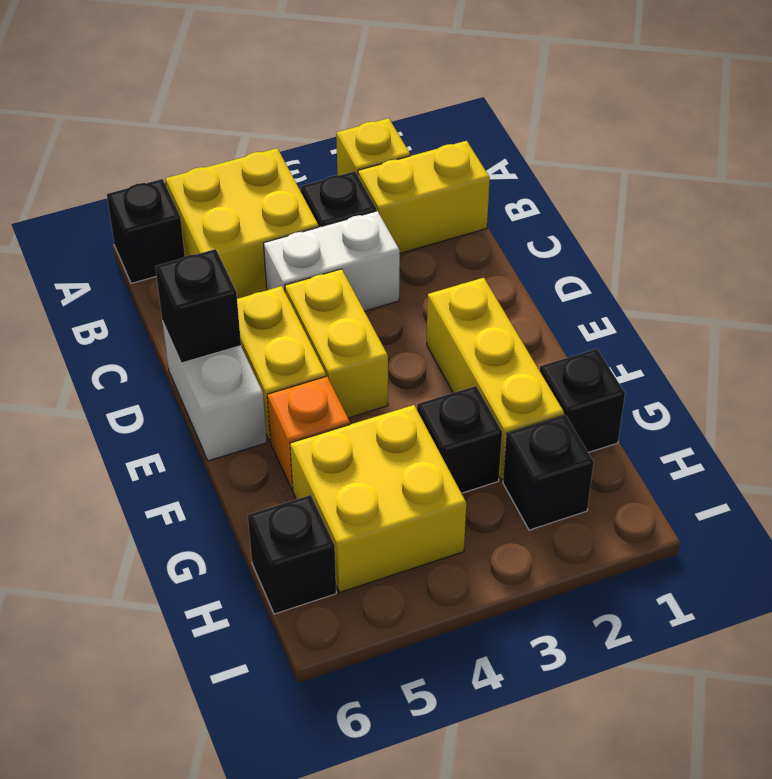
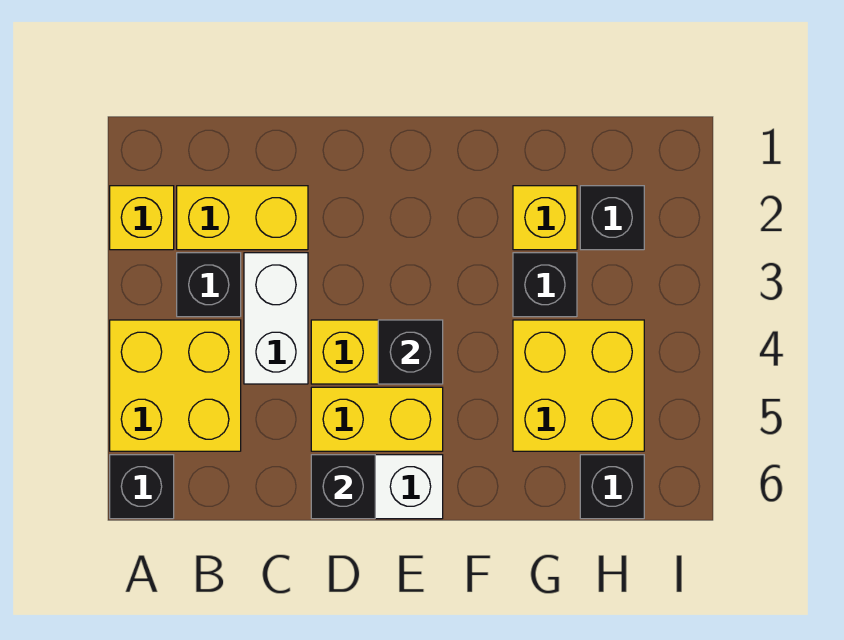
yellow brick B1:B2 level 1 -> yellow brick B2:C2 level 1
yellow brick E2:G2 level 1 -> yellow brick G2 level 1
orange brick F5 level 1 -> none
black brick G1 level 1 -> black brick E4 level 2

